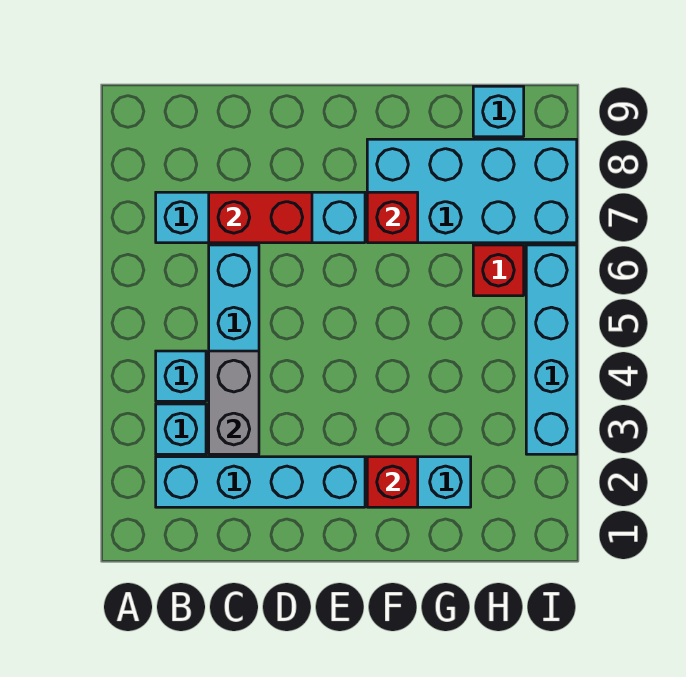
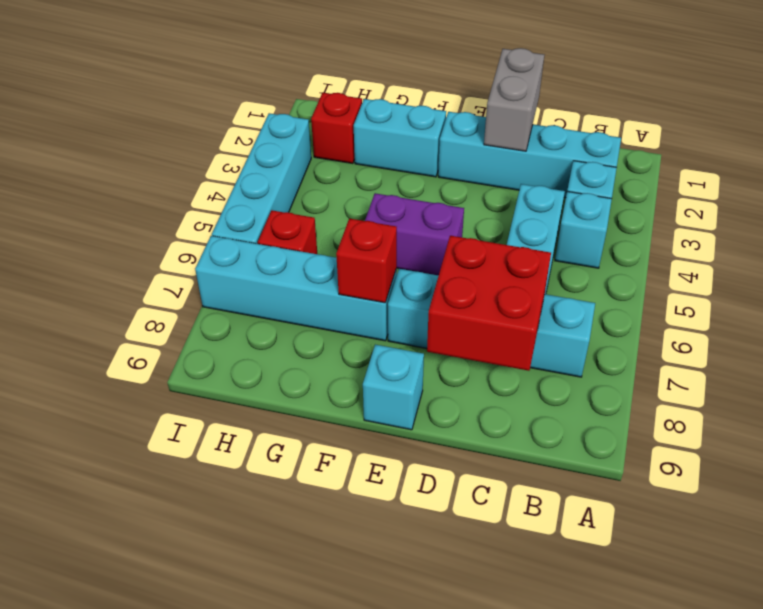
grey brick C3:C4 level 2 -> grey brick D1:D2 level 2
red brick C7:D7 level 2 -> red brick C7:D8 level 2
none -> purple brick E5:F5 level 1
red brick F2 level 2 -> red brick H2 level 1
cyan brick F7:I8 level 1 -> cyan brick F7:I7 level 1
cyan brick H9 level 1 -> cyan brick E9 level 1

